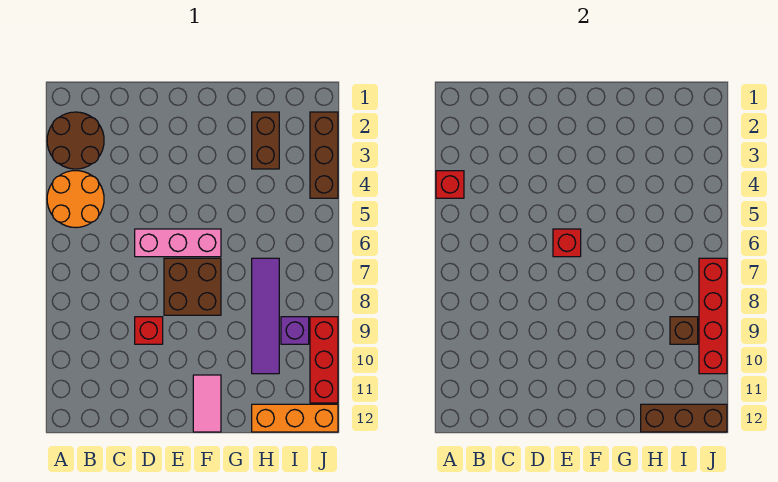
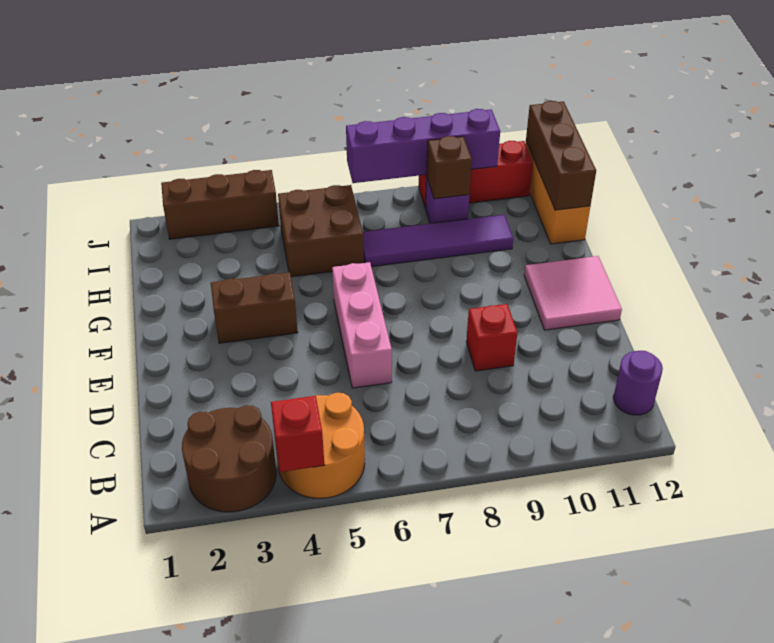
none -> purple round brick B12 level 1
red brick E6 level 2 -> none
brown brick E7:F8 level 1 -> brown brick H5:I6 level 1
pink tile F11:F12 level 1 -> pink tile E11:F12 level 1
brown brick H2:H3 level 1 -> brown brick F3:F4 level 1
red brick J7:J10 level 2 -> purple brick J7:J10 level 2

